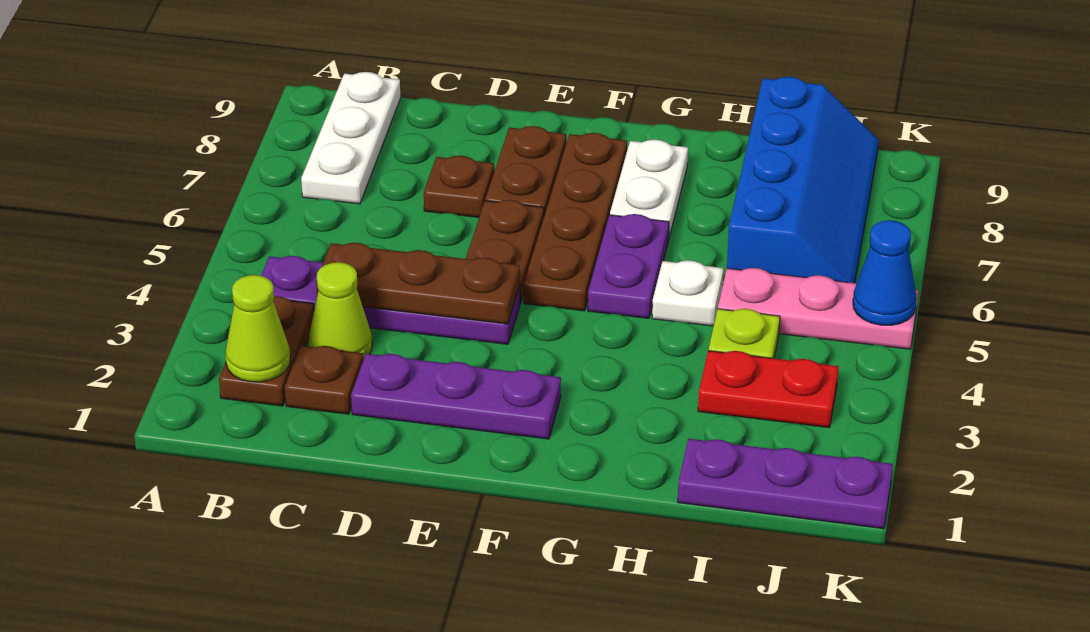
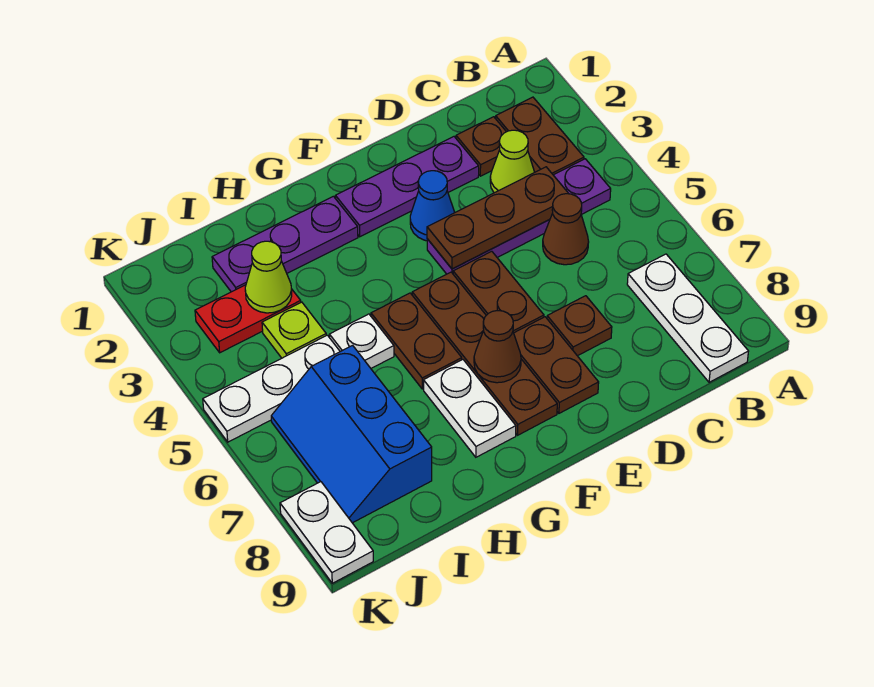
lime cone B2 level 2 -> lime cone I3 level 2
none -> brown cone C5 level 1
none -> brown cone F7 level 2
purple plate G5:G6 level 1 -> brown plate G5:G6 level 1
purple plate I1:K1 level 1 -> purple plate G2:I2 level 1
pink plate I5:K5 level 1 -> white plate I5:K5 level 1
blue slope I6:J9 level 1 top I -> blue slope I6:J8 level 1 top I
blue cone K5 level 2 -> blue cone E3 level 1
none -> white plate K8:K9 level 1

